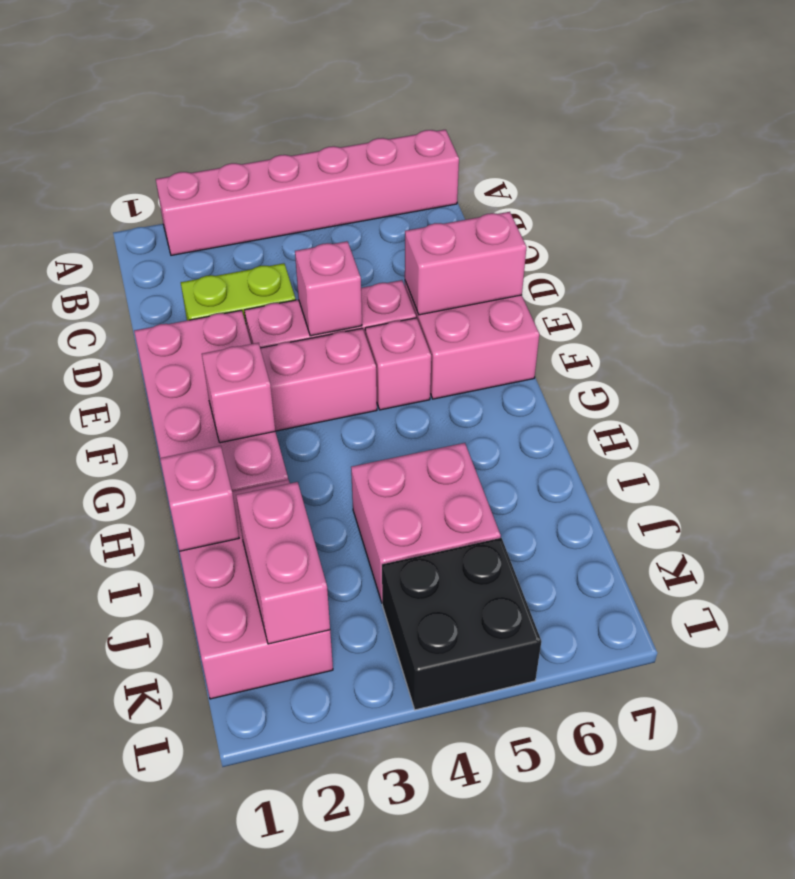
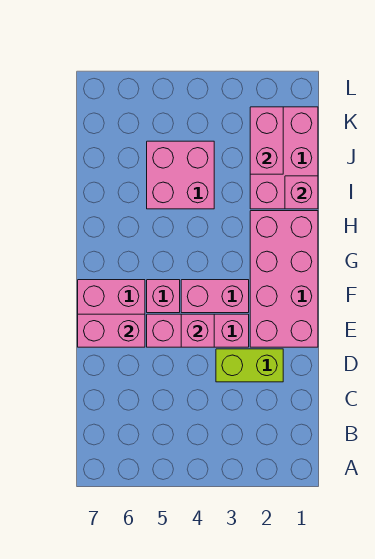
pink brick A2:A7 level 1 -> none
pink brick G2 level 2 -> none
black brick K4:L5 level 1 -> none

